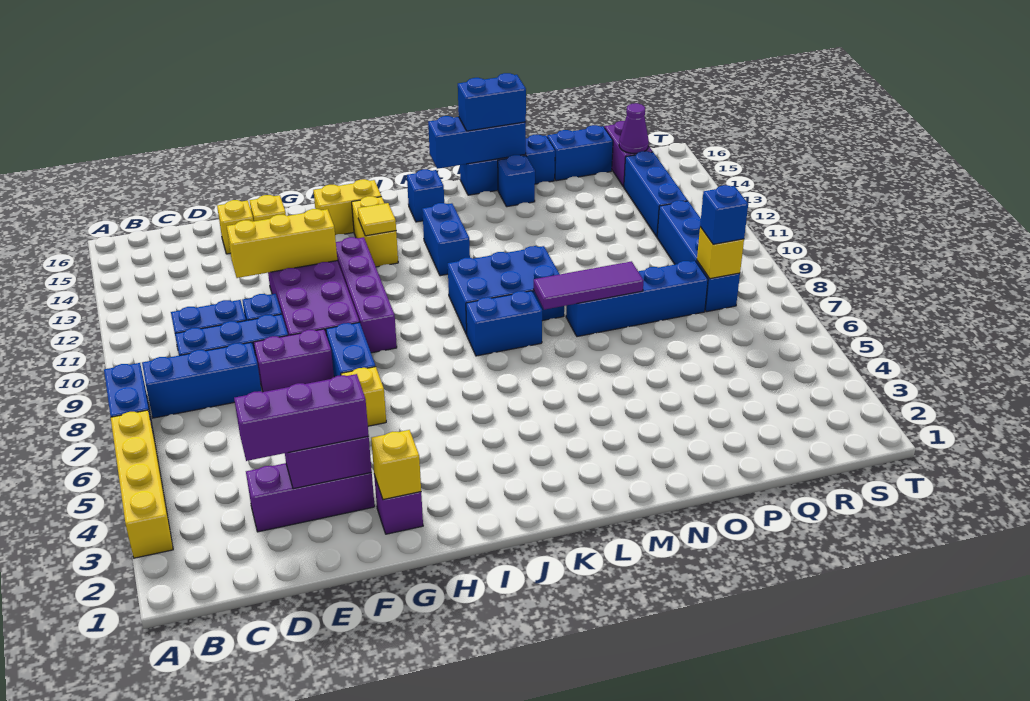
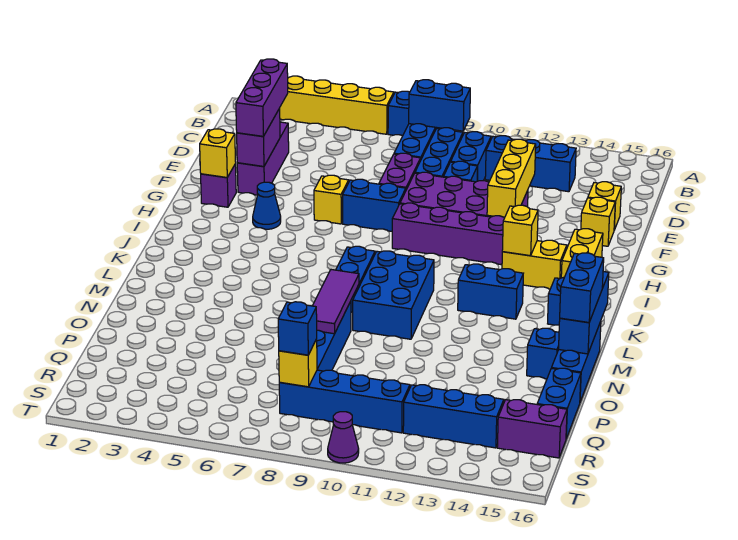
none -> blue brick B8:B9 level 2
none -> blue brick C11:C13 level 1
none -> blue cone H4 level 1
yellow tile I13 level 2 -> yellow brick I13 level 2
purple cone R15 level 2 -> purple cone T10 level 1

